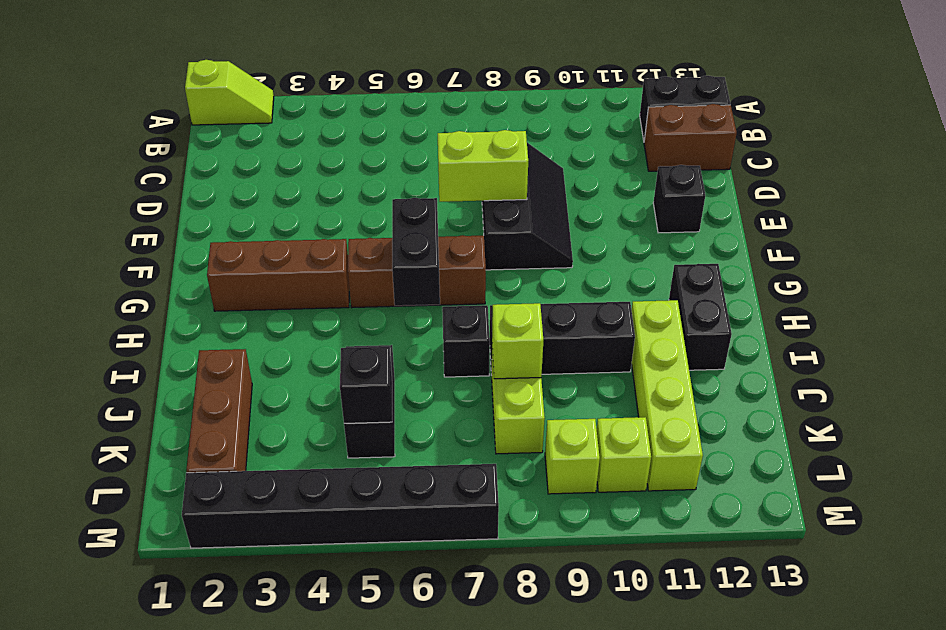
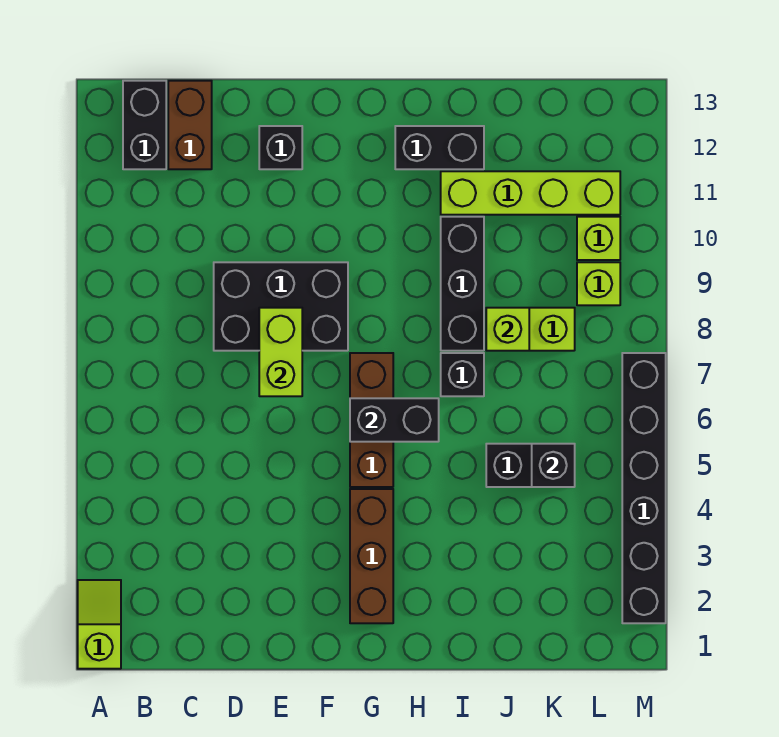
black slope D8:F9 level 1 top 8 -> black brick D8:F9 level 1
brown brick J2:L2 level 1 -> none

